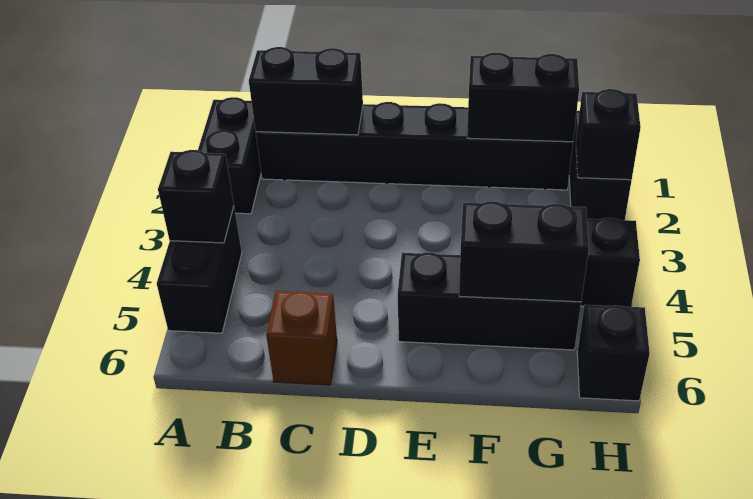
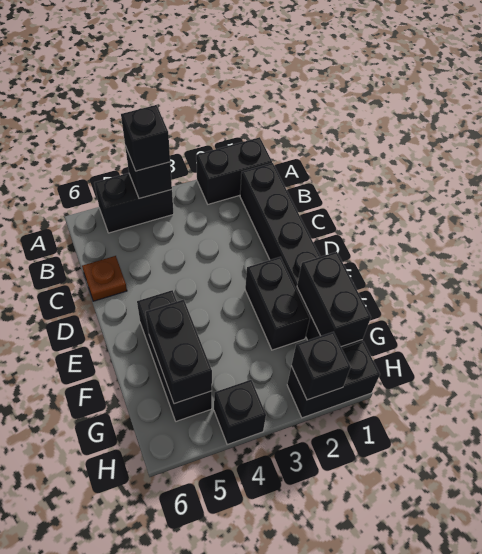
black brick B1:C1 level 2 -> black brick E2:F2 level 1
brown brick C6 level 1 -> brown plate C6 level 1
black brick H6 level 1 -> black brick A4 level 3

